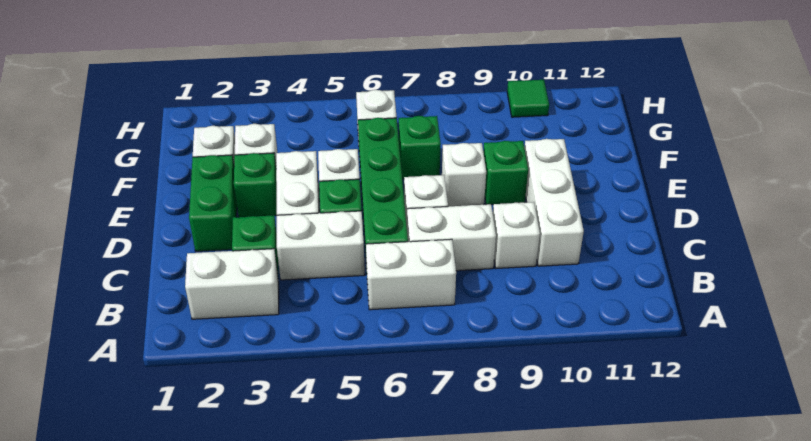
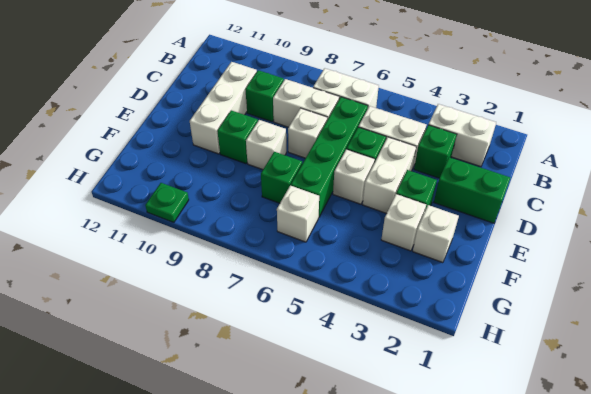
white brick C9 level 1 -> green brick C9 level 1
green brick D2:E2 level 1 -> green brick D1:D2 level 1
green tile H10 level 1 -> green plate H10 level 1

